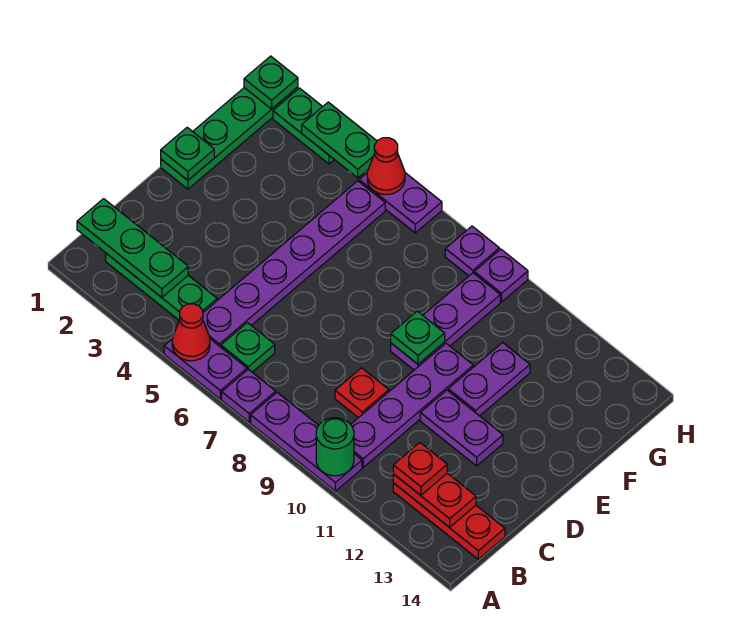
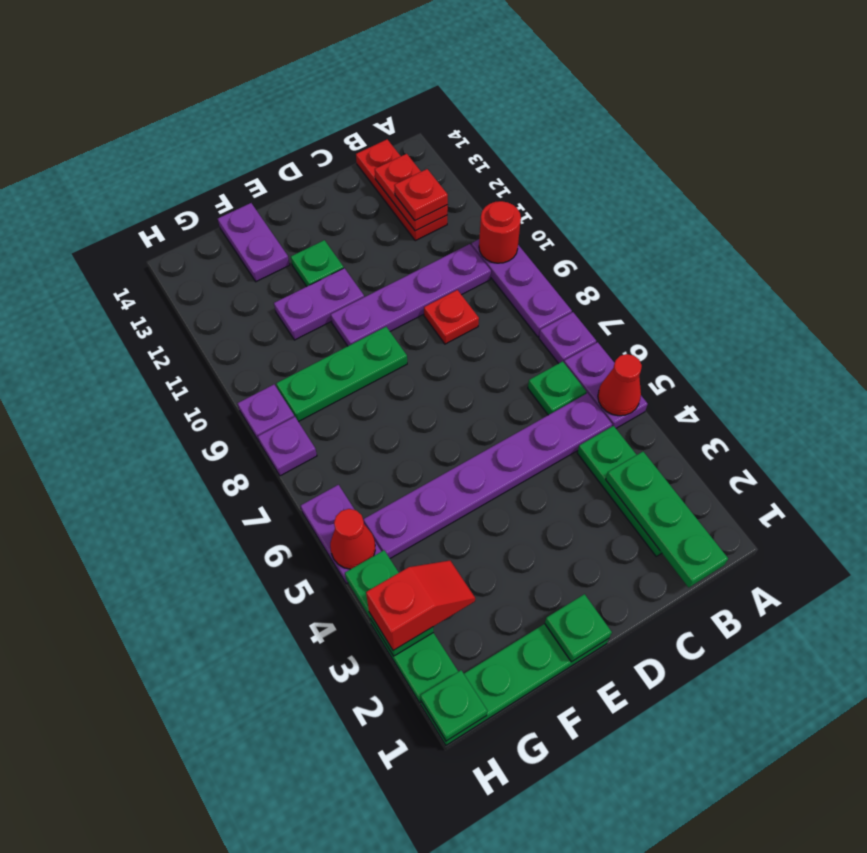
green round brick A10 level 2 -> red round brick A10 level 2
purple plate D11:D12 level 1 -> purple plate F13:F14 level 1
purple plate E9:G9 level 1 -> green plate E9:G9 level 1
green plate E9 level 2 -> green plate E12 level 1
none -> red slope G3:H3 level 3 top H

